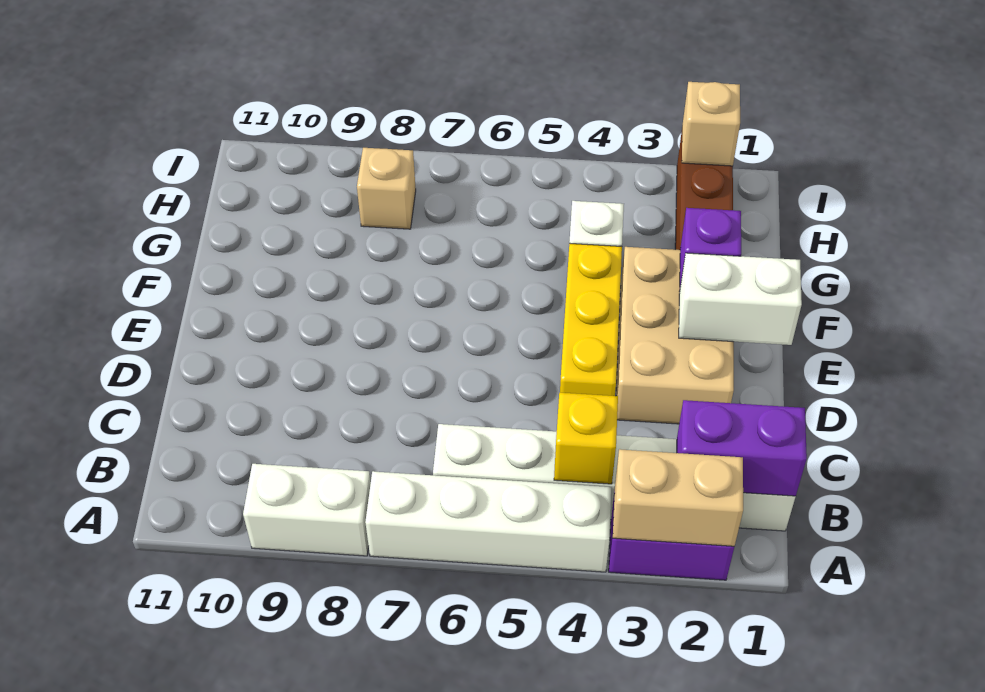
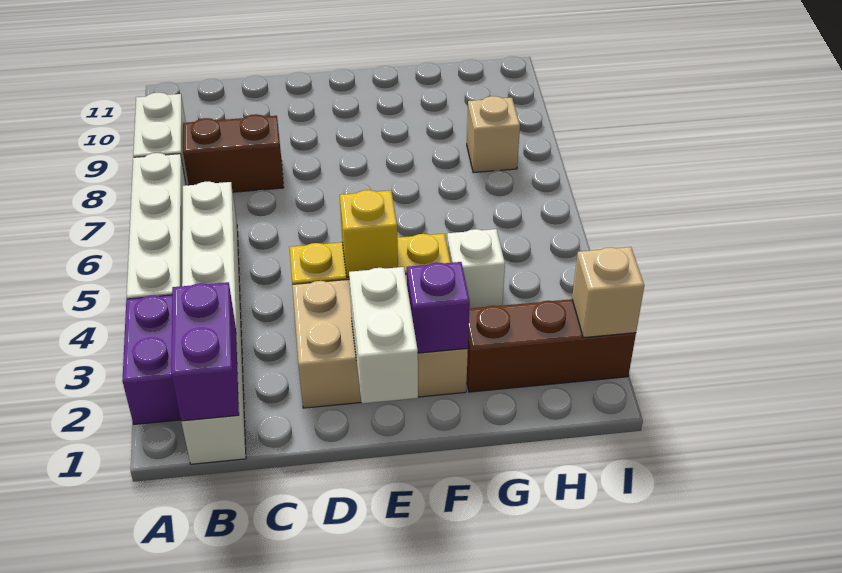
tan brick A2:A3 level 2 -> none
yellow brick B4 level 2 -> yellow brick E4 level 2
none -> brown brick B8:C8 level 1

